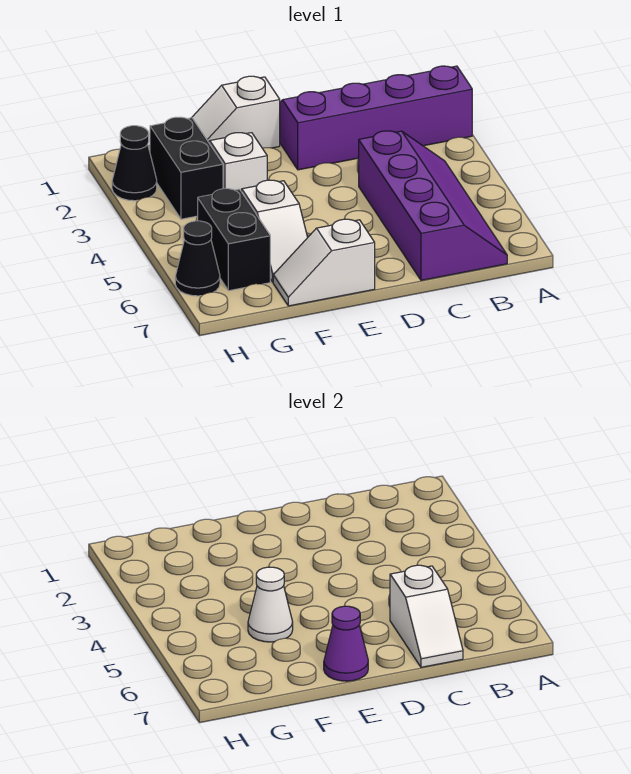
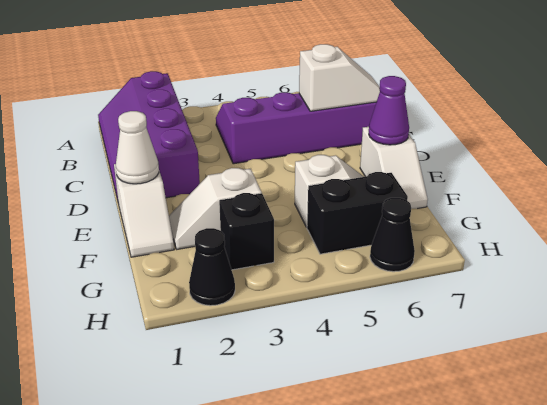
white cone F5 level 2 -> white cone E1 level 2
black brick G2:G3 level 1 -> black brick G3 level 1

